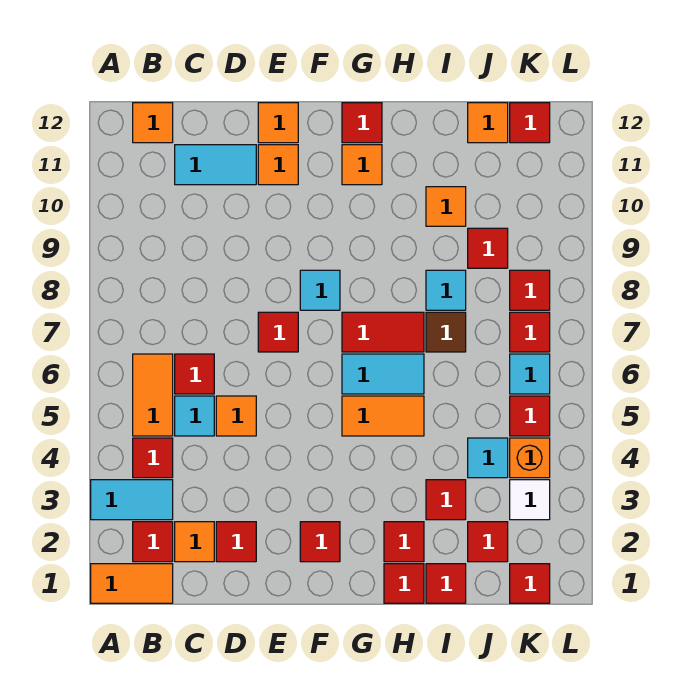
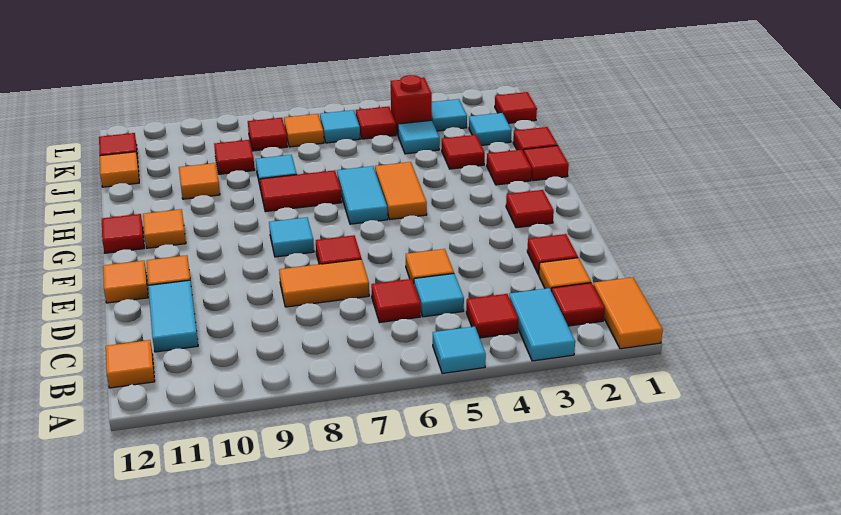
none -> cyan tile A5 level 1
orange tile B5:B6 level 1 -> orange tile D7:D8 level 1
red tile G7:H7 level 1 -> red tile H7:H8 level 1
brown tile I7 level 1 -> none
red tile J2 level 1 -> cyan tile J2 level 1
white tile K3 level 1 -> cyan tile K3 level 1
orange brick K4 level 1 -> red brick K4 level 1
red tile K7 level 1 -> orange tile K7 level 1

